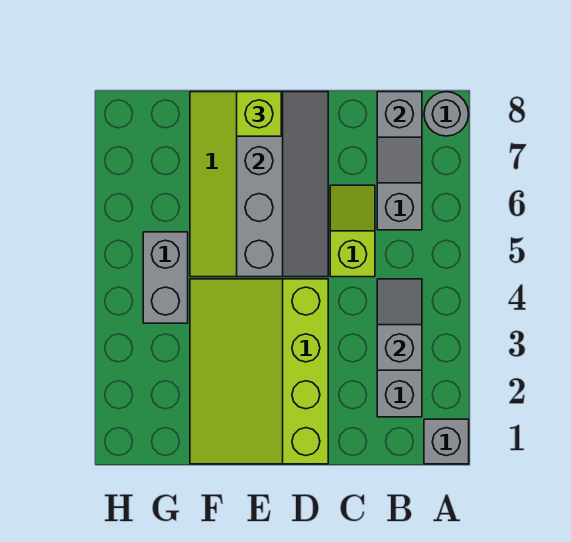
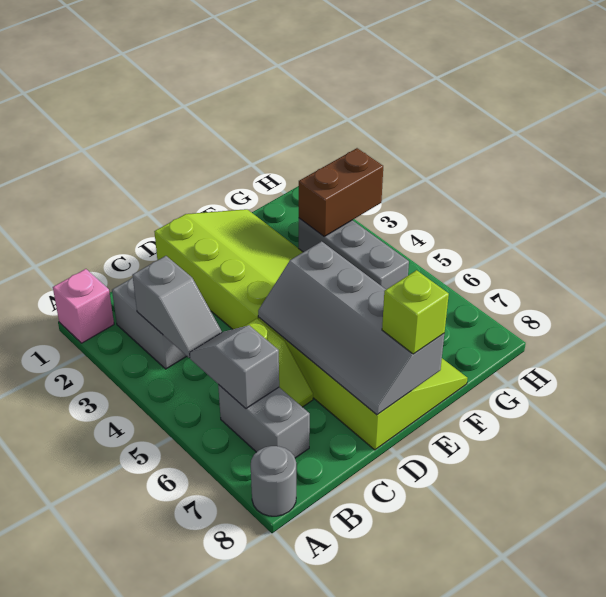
grey brick A1 level 1 -> pink brick A1 level 1
grey slope B7:B8 level 2 top 8 -> grey slope B5:B6 level 2 top 6
none -> brown brick G3:H3 level 2
grey brick G4:G5 level 1 -> grey brick G3:G5 level 1

